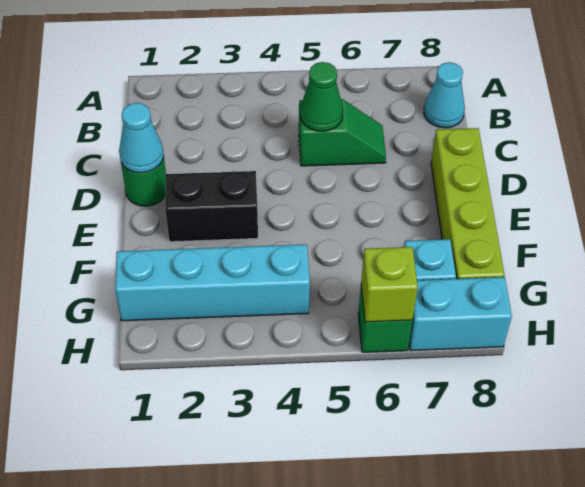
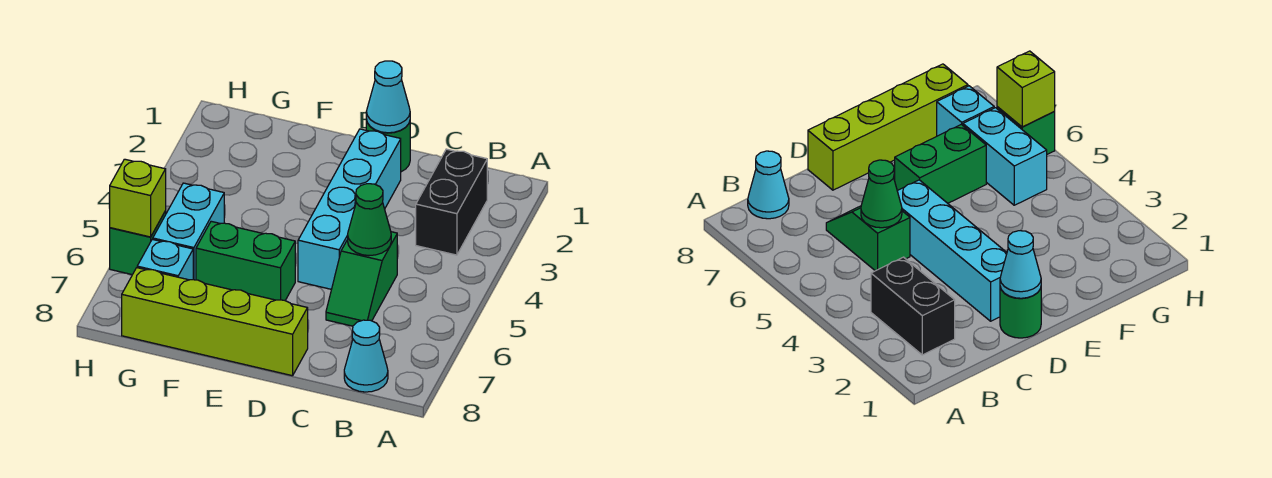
black brick E2:E3 level 1 -> black brick B2:B3 level 1
none -> green brick E6:F6 level 1
cyan brick G1:G4 level 1 -> cyan brick D2:D5 level 1
cyan brick H7:H8 level 1 -> cyan brick G5:G6 level 1

